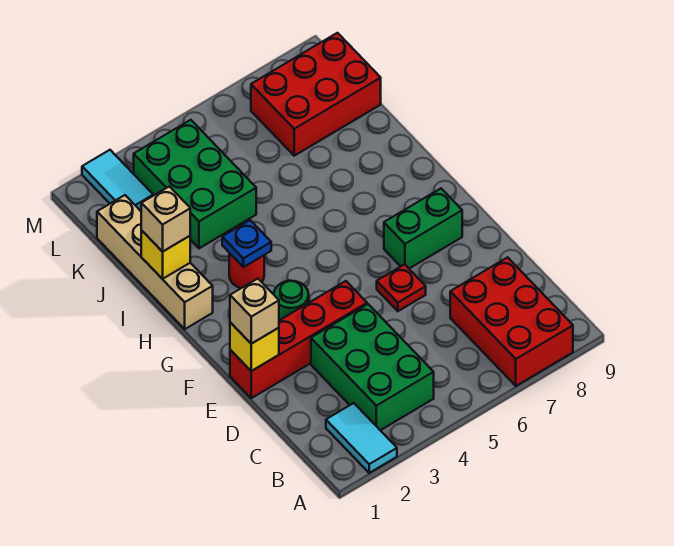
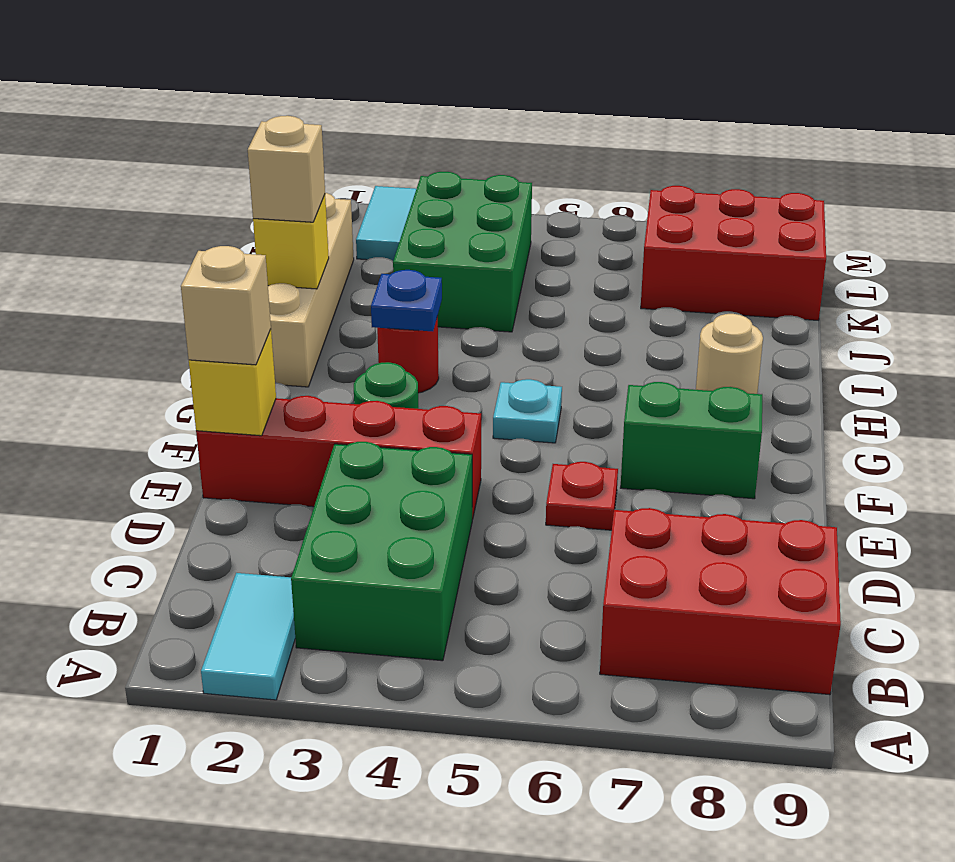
red brick A7:C8 level 1 -> red brick B7:C9 level 1
none -> cyan plate G5 level 1
none -> tan round brick H8 level 1

